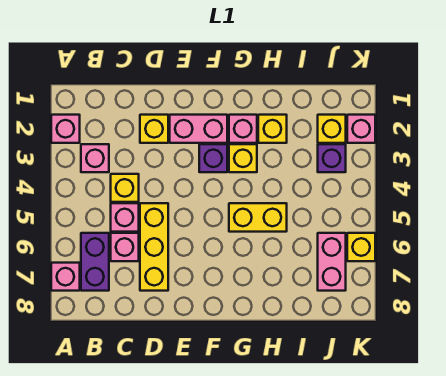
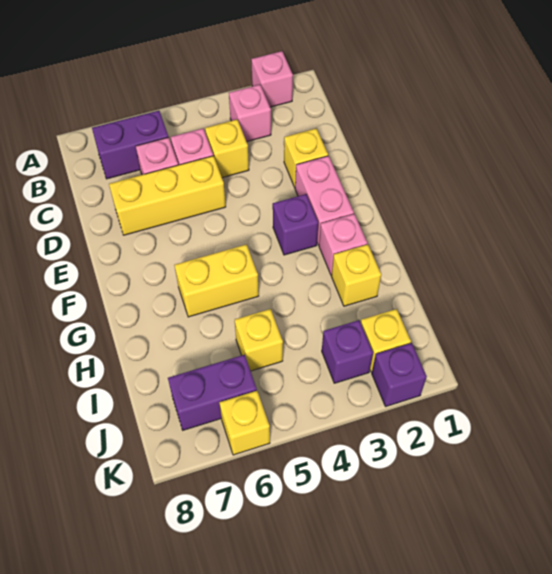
pink brick A7 level 1 -> none
yellow brick G3 level 1 -> yellow brick I5 level 1
yellow brick G5:H5 level 1 -> yellow brick G5:G6 level 1
pink brick J6:J7 level 1 -> purple brick J6:J7 level 1
pink brick K2 level 1 -> purple brick K2 level 1

